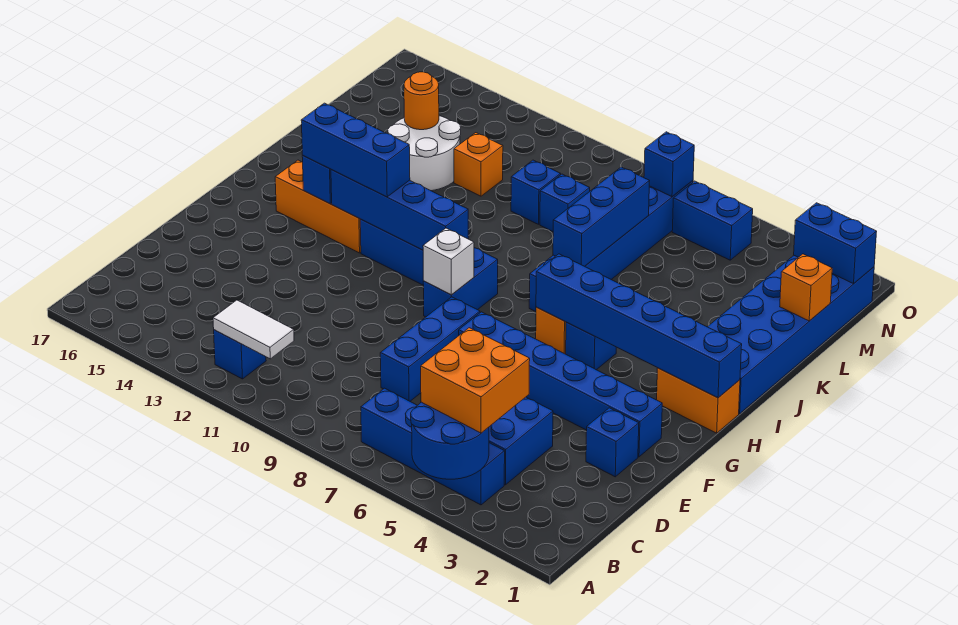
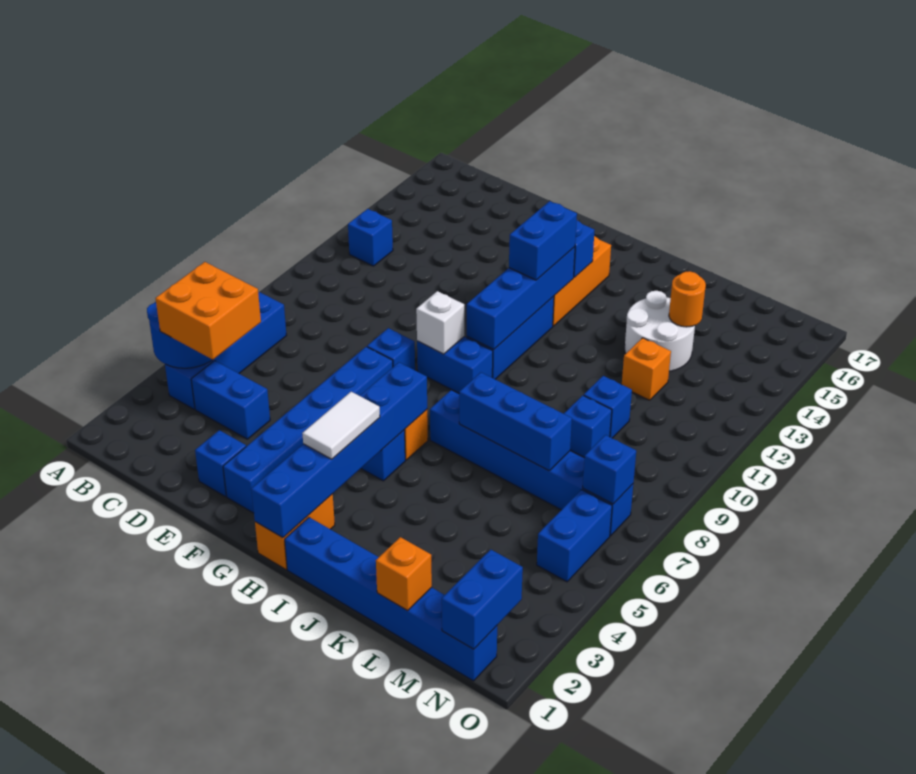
white tile B11:B12 level 2 -> white tile H3:H4 level 3
blue brick D8:F8 level 1 -> blue brick F8 level 1
blue brick H12:H14 level 3 -> blue brick H12:H13 level 3
blue brick I1:N2 level 1 -> blue brick I1:N1 level 1

